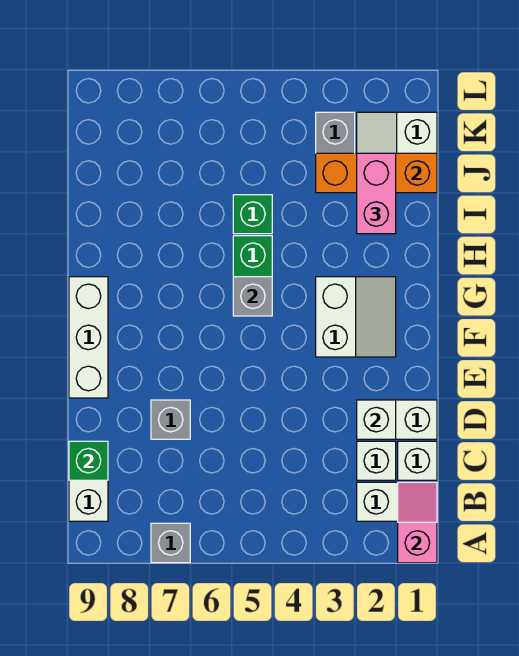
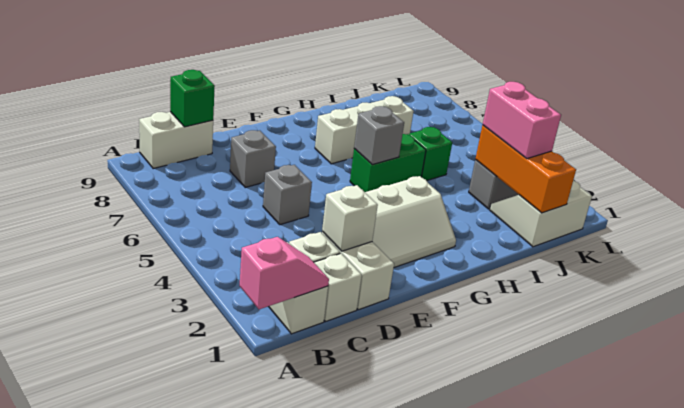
grey brick A7 level 1 -> grey brick D5 level 1
white brick E9:G9 level 1 -> white brick G7:I7 level 1
white slope F2:G3 level 1 top 3 -> white slope E2:G3 level 1 top 3
pink brick I2:J2 level 3 -> pink brick J2:J3 level 3

